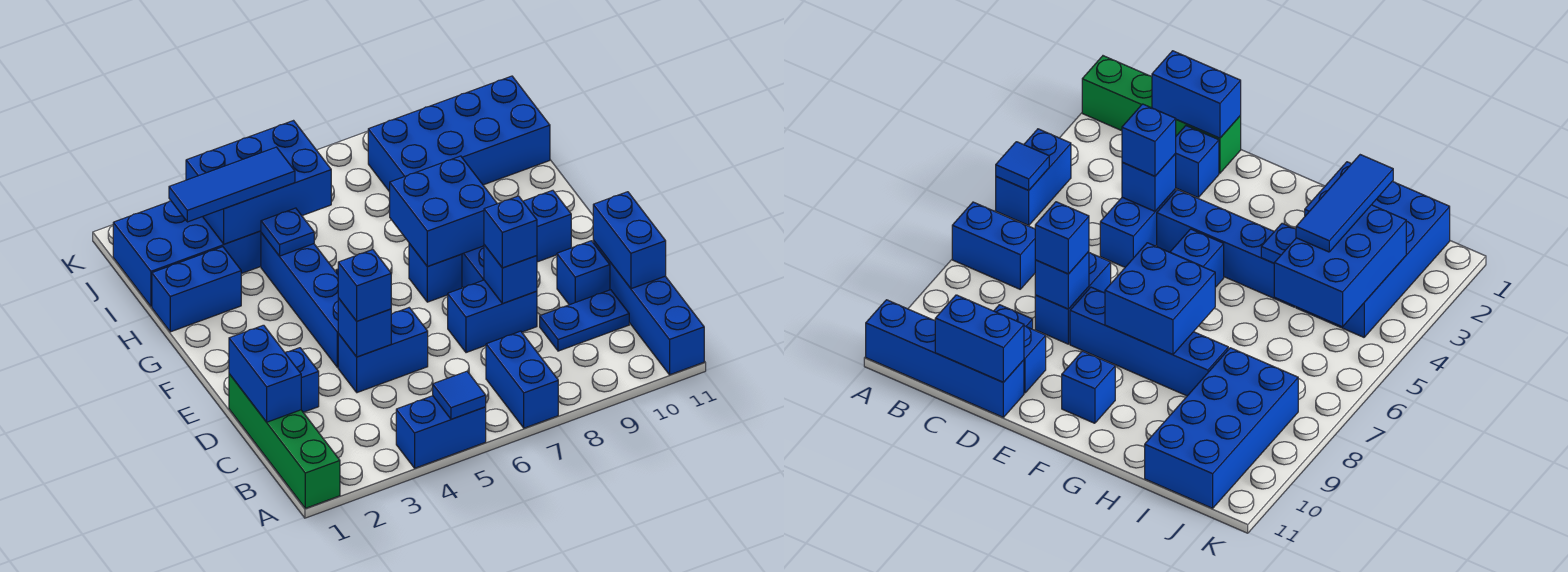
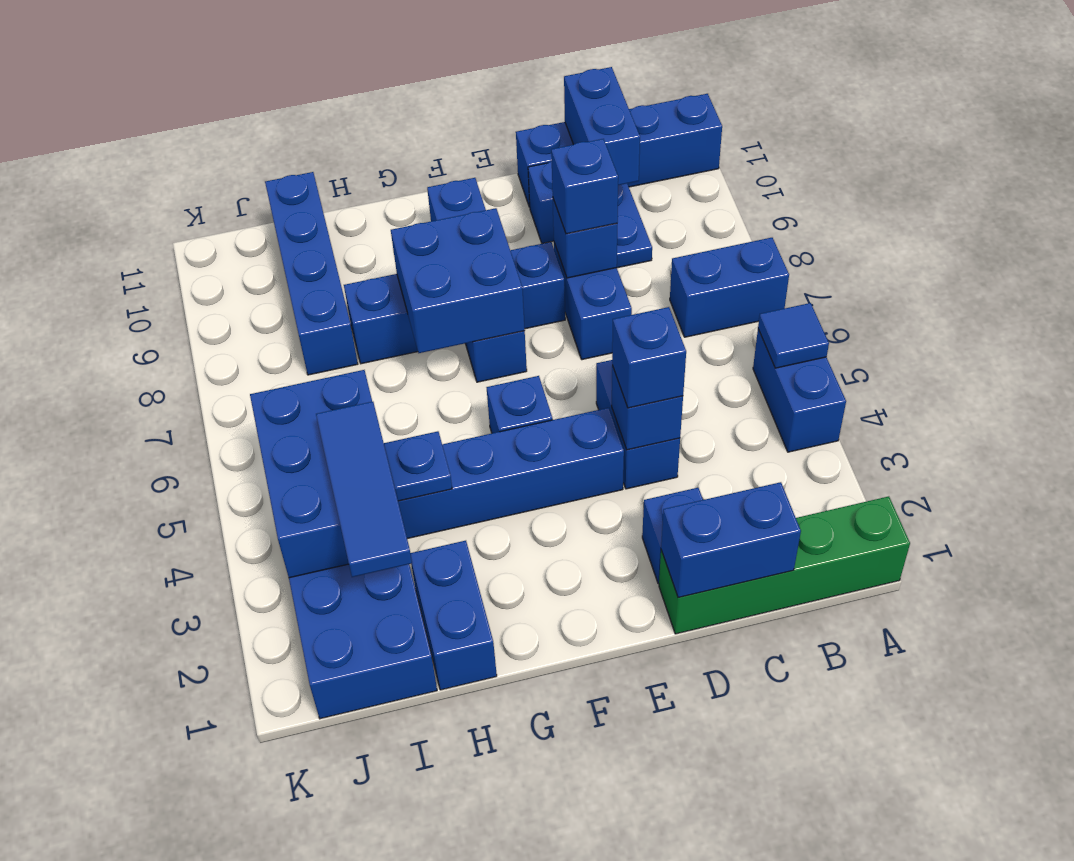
blue brick C11:D11 level 2 -> blue brick C10:C11 level 2
blue brick I8:J11 level 1 -> blue brick I8:I11 level 1

